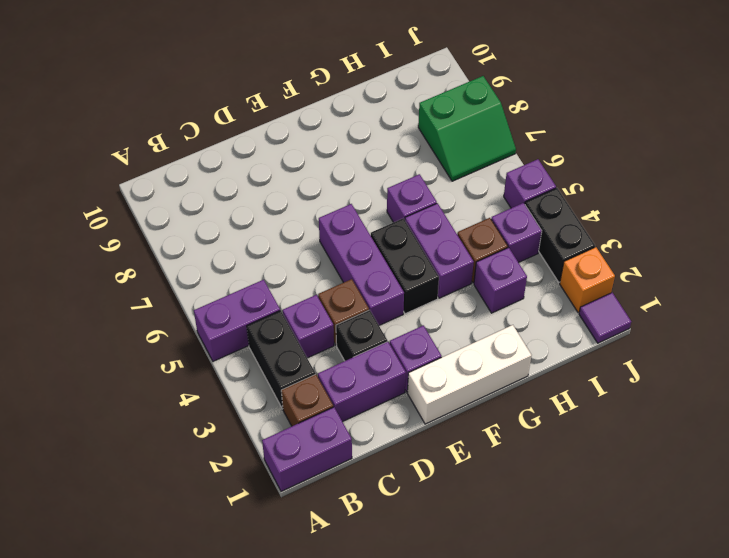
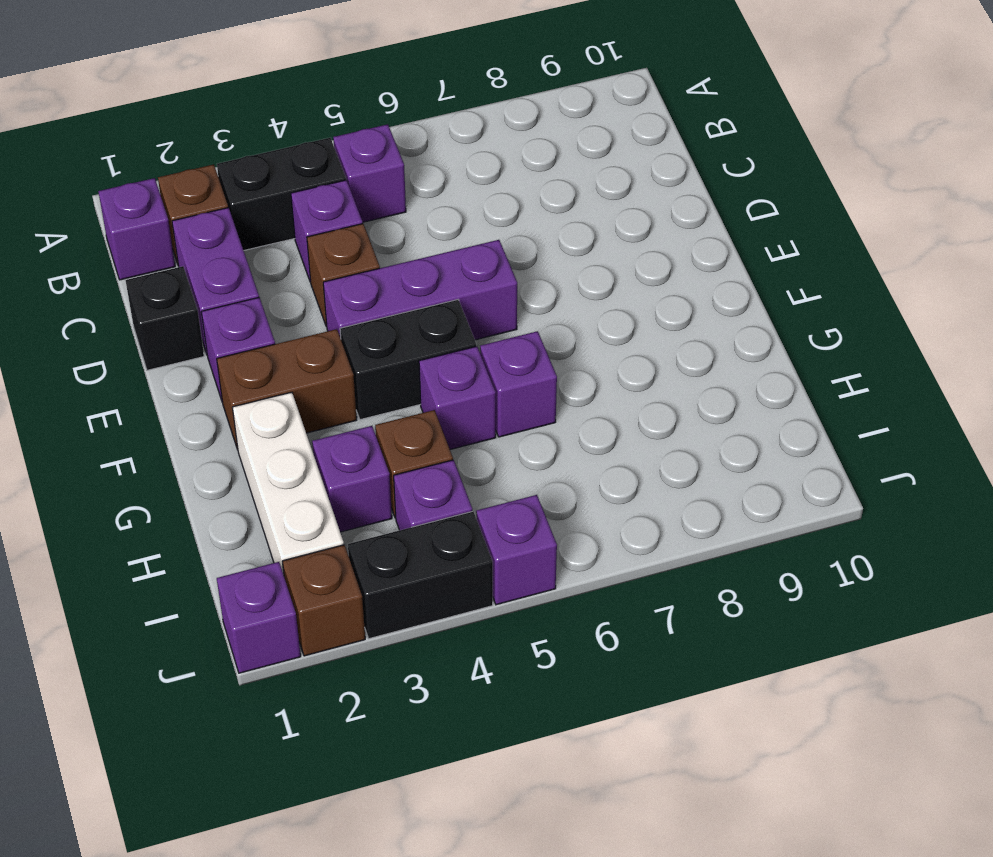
purple brick A1:B1 level 1 -> purple brick B1 level 1
purple brick A5:B5 level 1 -> purple brick B5 level 1
black brick D3 level 1 -> black brick D1 level 1
white brick E1:G1 level 1 -> white brick G2:I2 level 1
none -> brown brick F2:F3 level 1
purple brick G4:G5 level 1 -> purple brick G5 level 1
green slope I7:J8 level 1 top 8 -> none
purple tile J1 level 1 -> purple brick J1 level 1
orange brick J2 level 1 -> brown brick J2 level 1

